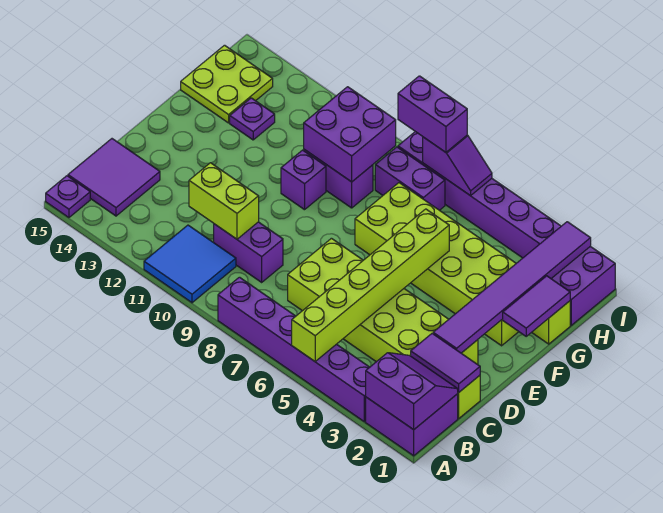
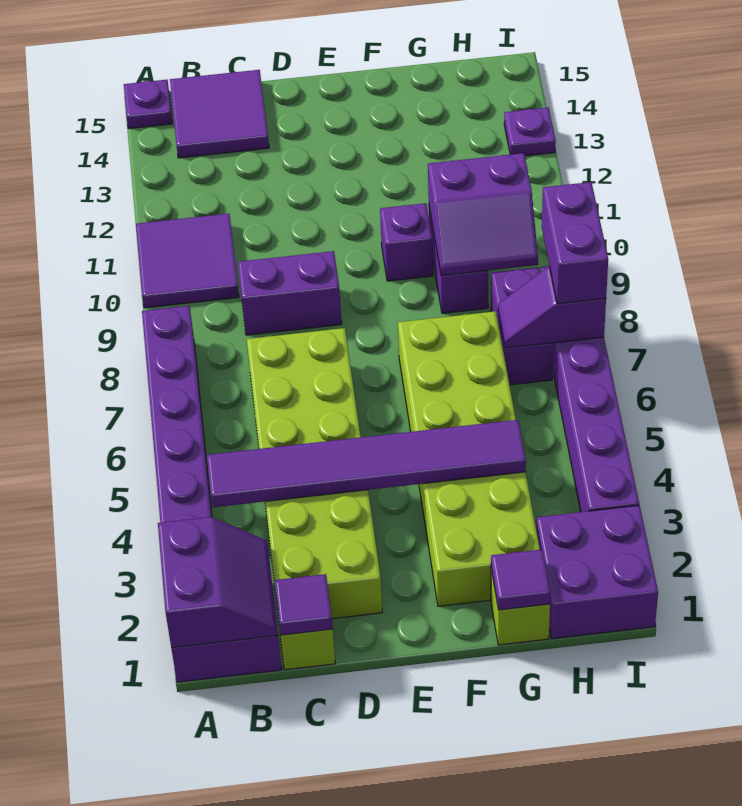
lime brick A5:F5 level 2 -> none
blue tile A10:B11 level 1 -> purple tile A10:B11 level 1
purple tile C1:C2 level 2 -> purple tile C1 level 2
purple brick C9:C10 level 1 -> purple brick C9:D9 level 1
lime brick C10:C11 level 2 -> none
purple tile D2:I2 level 2 -> purple tile B4:G4 level 2
purple tile F1:G1 level 2 -> purple tile G1 level 2
purple brick G9:H10 level 2 -> purple slope G9:H10 level 2 top 10
purple plate G13 level 1 -> purple plate I13 level 1
lime plate G14:H15 level 1 -> none
purple slope I6:I7 level 2 top 7 -> purple slope H7:I7 level 2 top I

